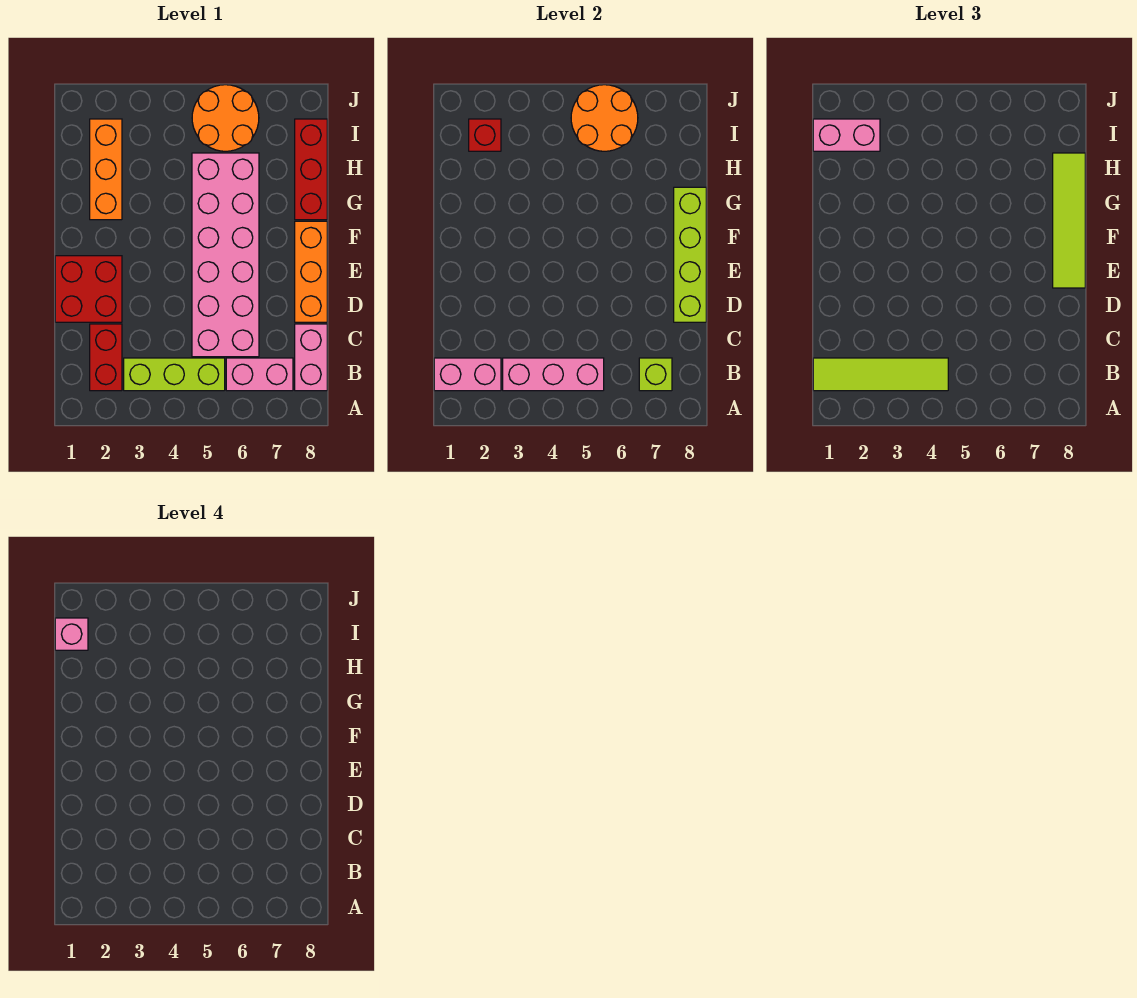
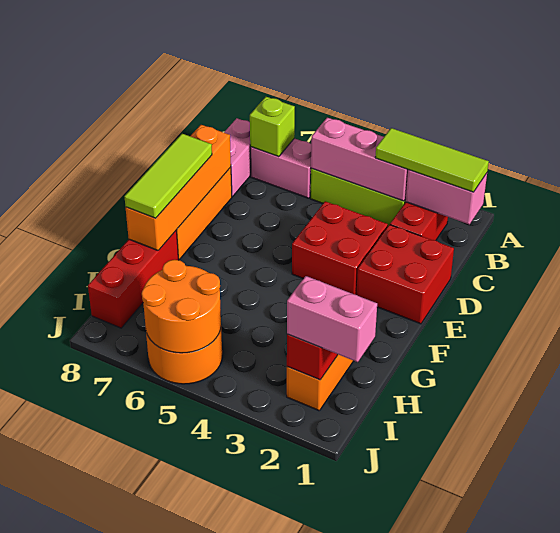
lime tile B1:B4 level 3 -> lime tile B1:B3 level 3
pink brick C5:H6 level 1 -> none
none -> red brick D3:E4 level 1
lime brick D8:G8 level 2 -> orange brick D8:G8 level 2
lime tile E8:H8 level 3 -> lime tile E8:G8 level 3
pink brick I1 level 4 -> none

